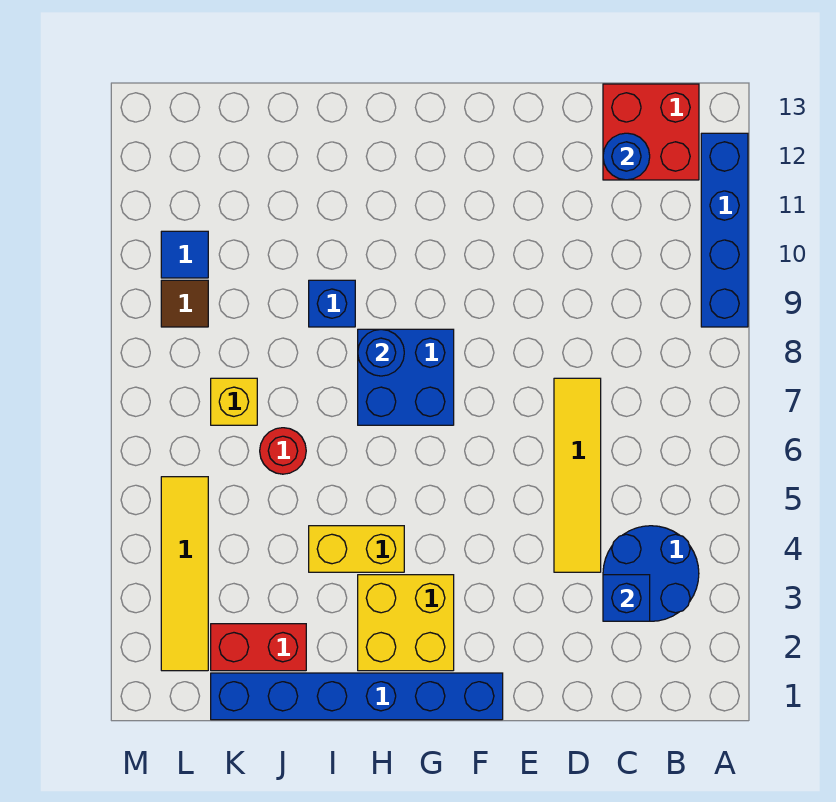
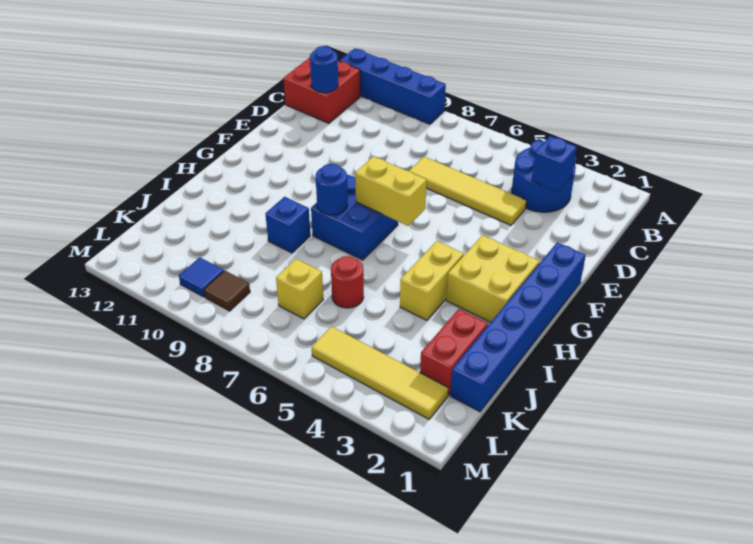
none -> yellow brick G6:G7 level 2

